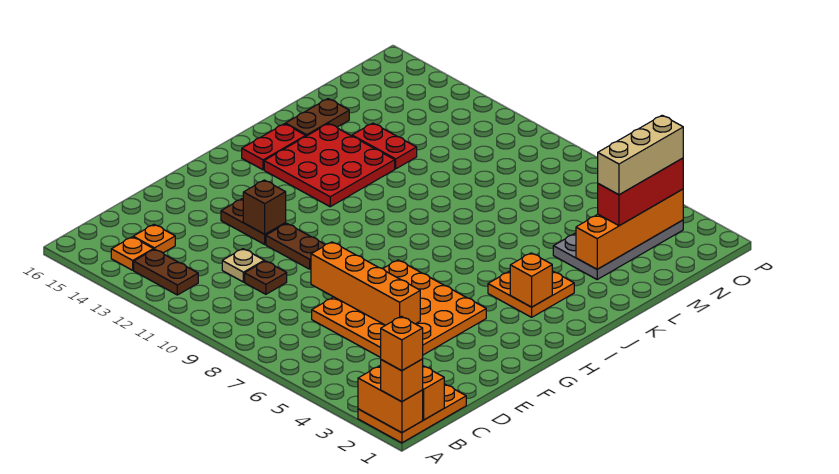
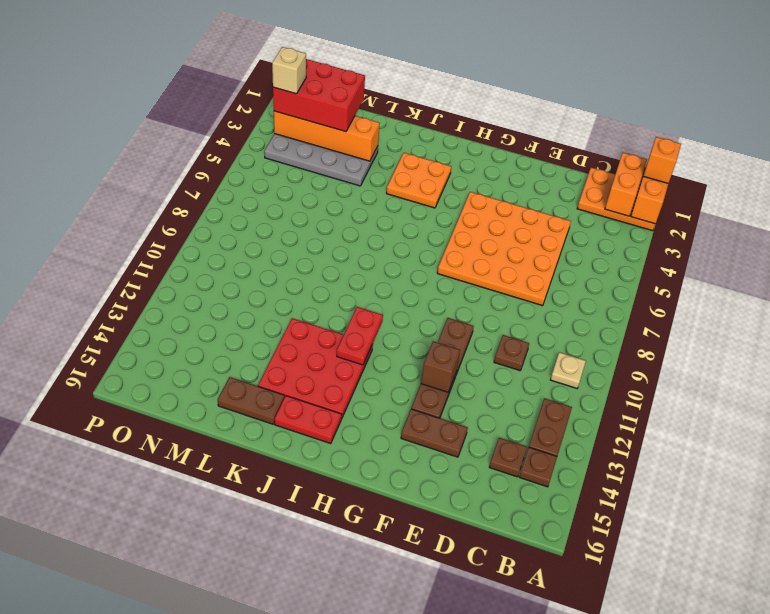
orange brick A1 level 4 -> none
orange plate B14 level 1 -> brown plate B14 level 1
orange plate C14 level 1 -> brown plate C14 level 1
tan plate D11 level 1 -> tan plate B10 level 1
orange brick E5:E8 level 2 -> none
none -> brown plate E14:F14 level 1
orange brick I3 level 2 -> none
red plate L12:L13 level 1 -> red plate I11:I12 level 2
red brick M3:O3 level 3 -> red brick M2:O3 level 3
tan brick M3:O3 level 4 -> tan brick O3 level 4

